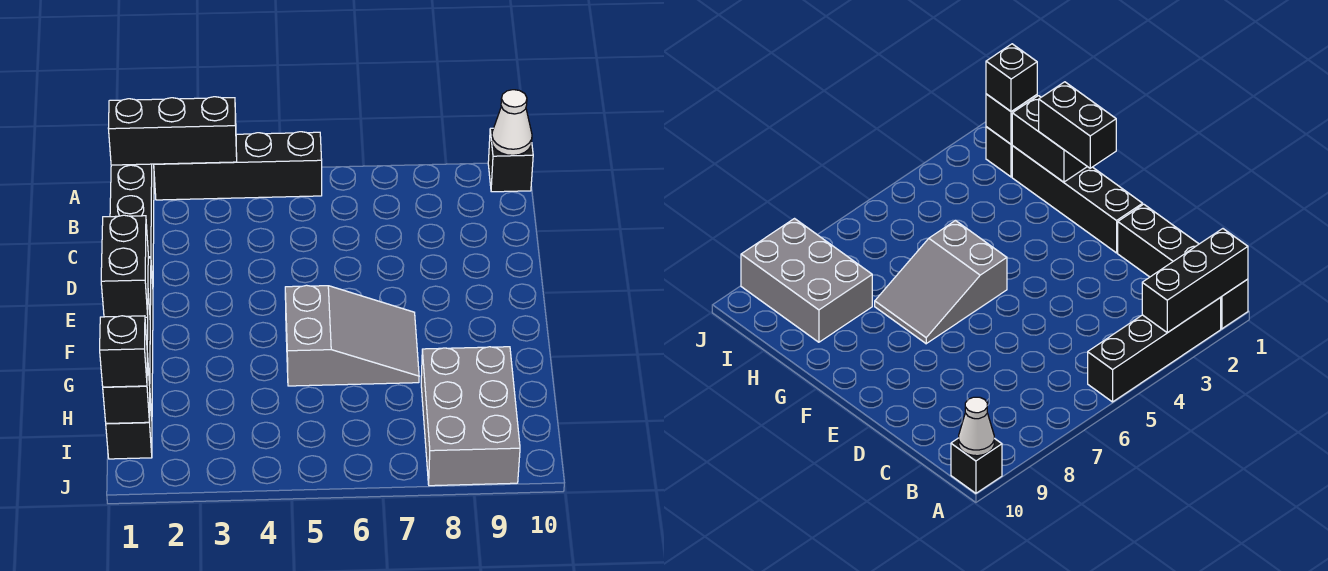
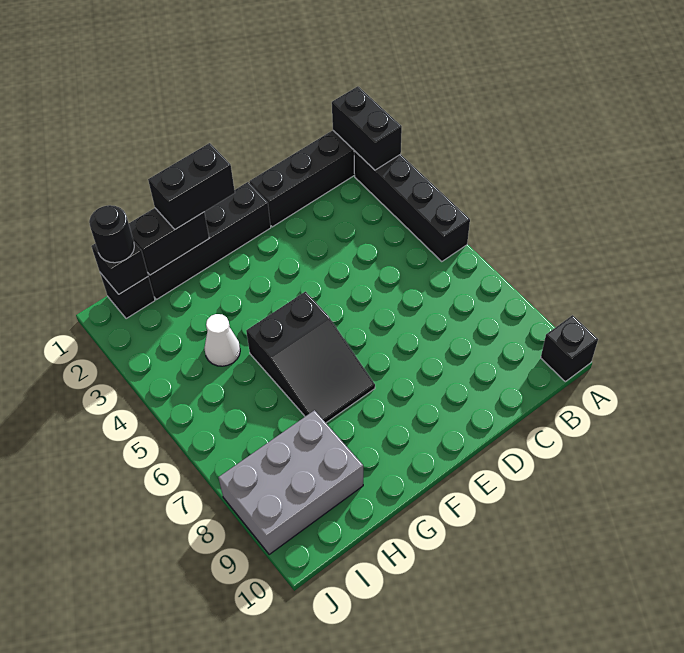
black brick A1:A3 level 2 -> black brick A1:A2 level 2
white cone A10 level 2 -> white cone H4 level 1
grey slope F5:G7 level 1 top 5 -> black slope F5:G7 level 1 top 5
black brick I1 level 3 -> black round brick I1 level 3

